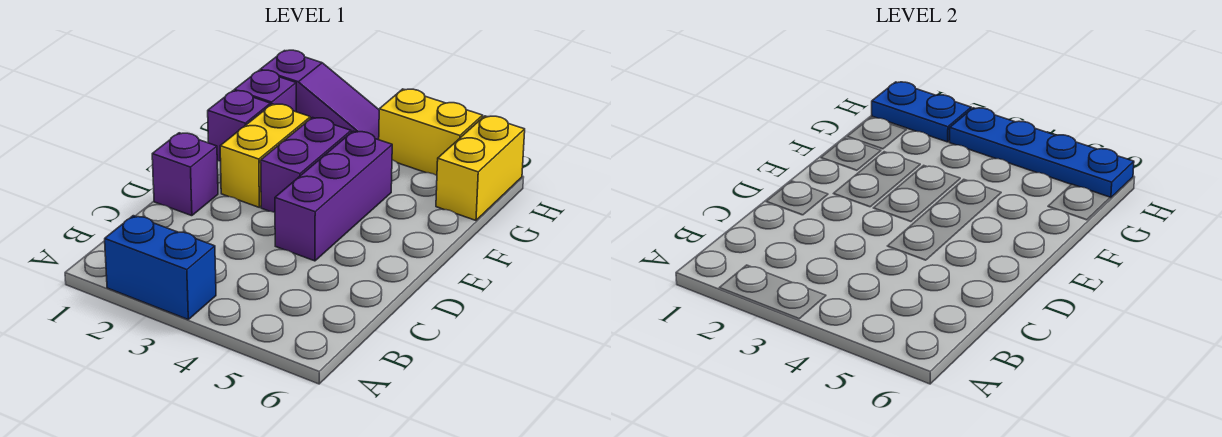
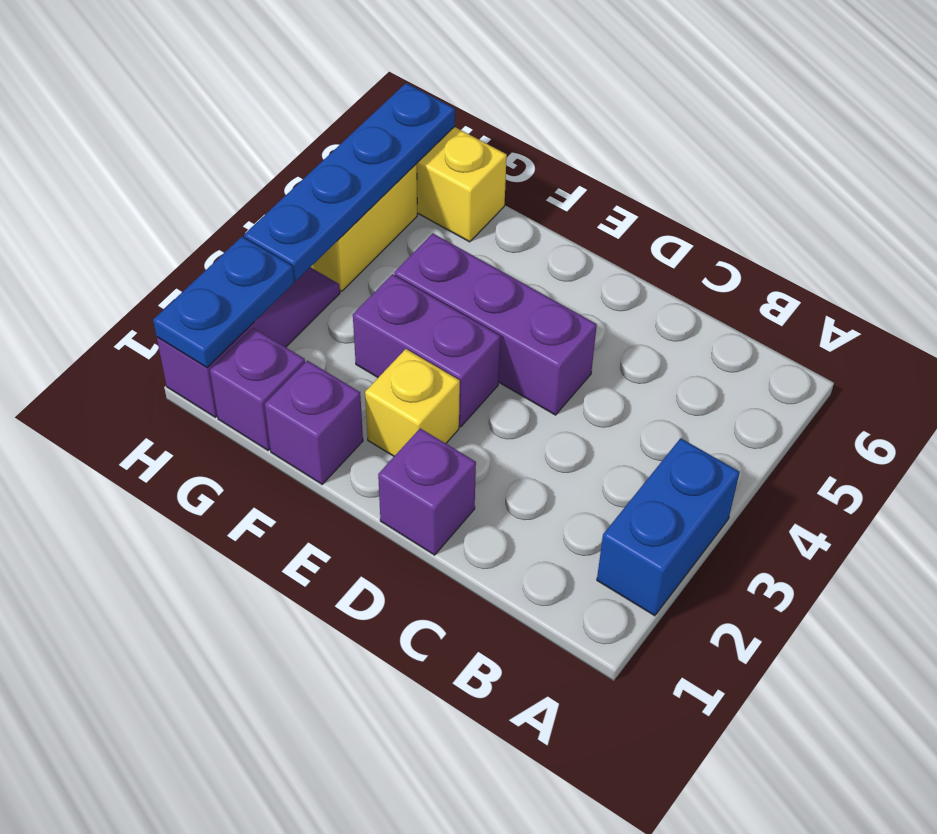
yellow brick E2:F2 level 1 -> yellow brick E2 level 1

